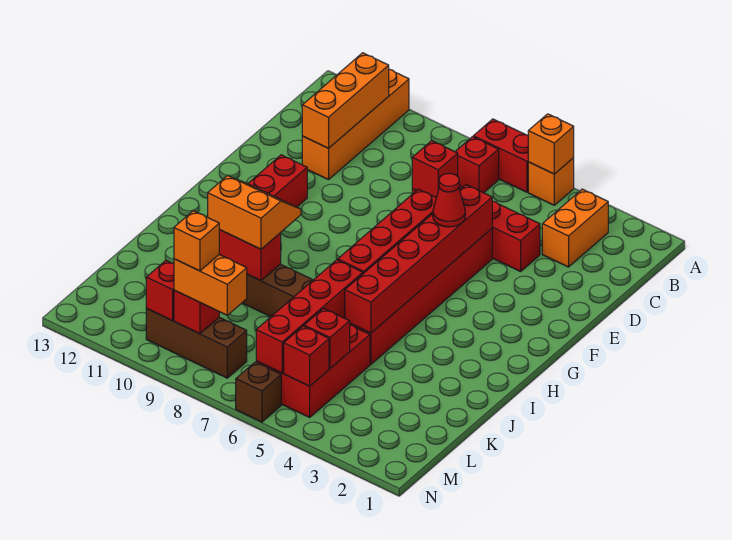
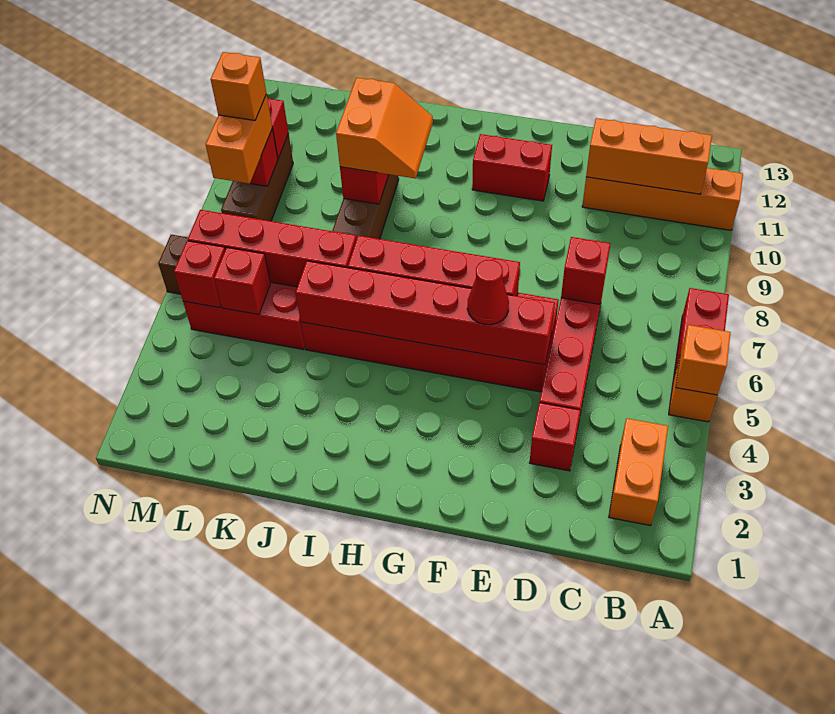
orange brick B3:C3 level 1 -> orange brick B2:B3 level 1
red brick B7 level 1 -> red brick D3 level 1

